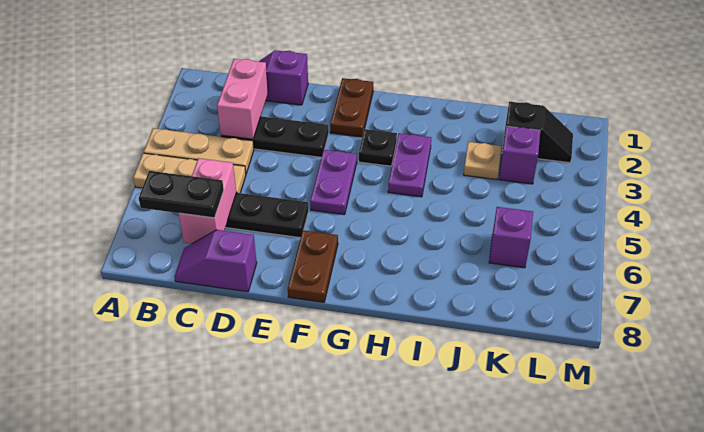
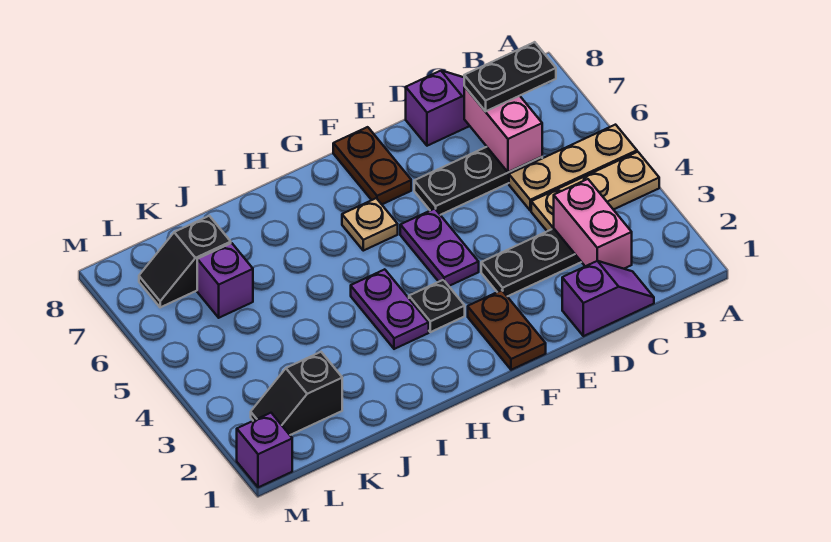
tan plate J3 level 1 -> tan plate G6 level 1
purple brick K3 level 1 -> purple brick M1 level 1
none -> black slope K7:L7 level 1 top K

